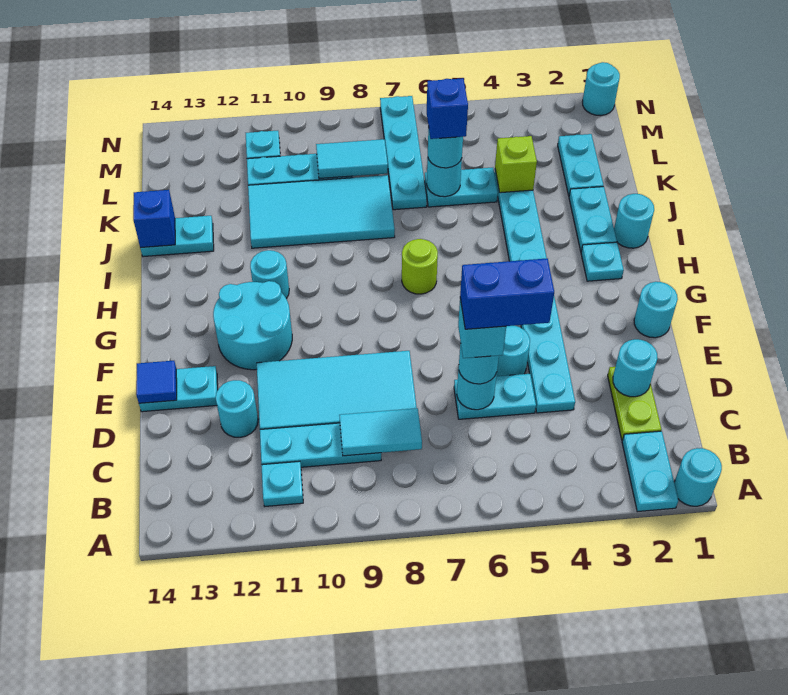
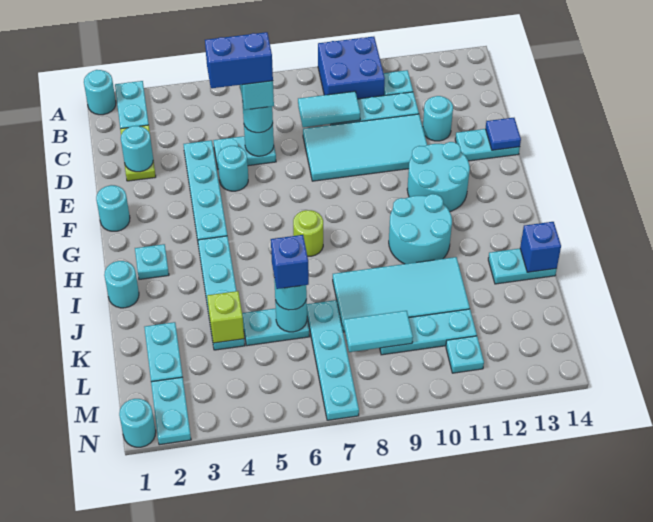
none -> blue brick A9:B10 level 1
cyan round brick H11 level 1 -> cyan round brick H10:I11 level 1
cyan plate I2:J2 level 1 -> cyan plate M2:N2 level 1

